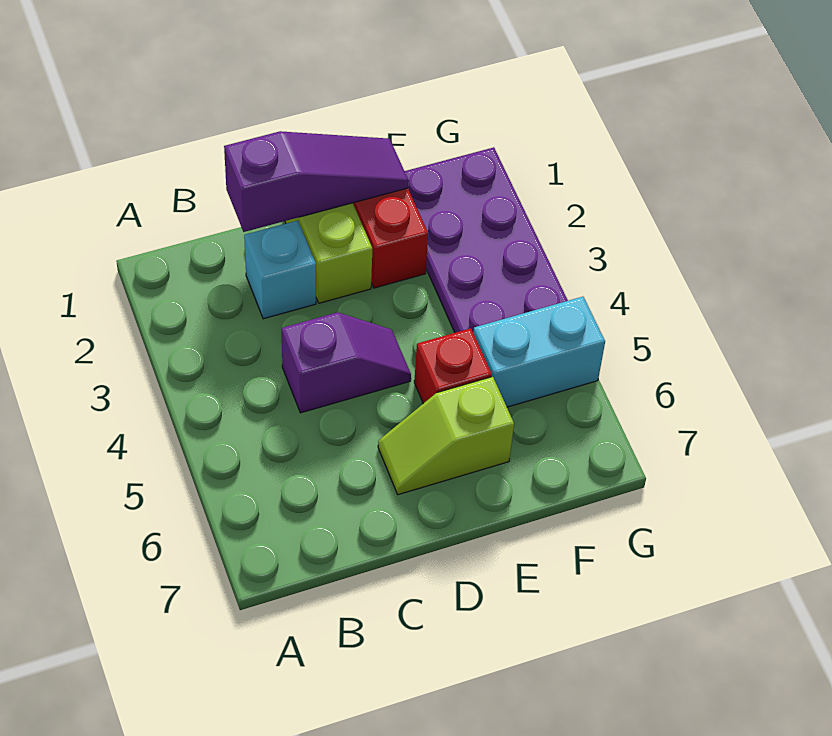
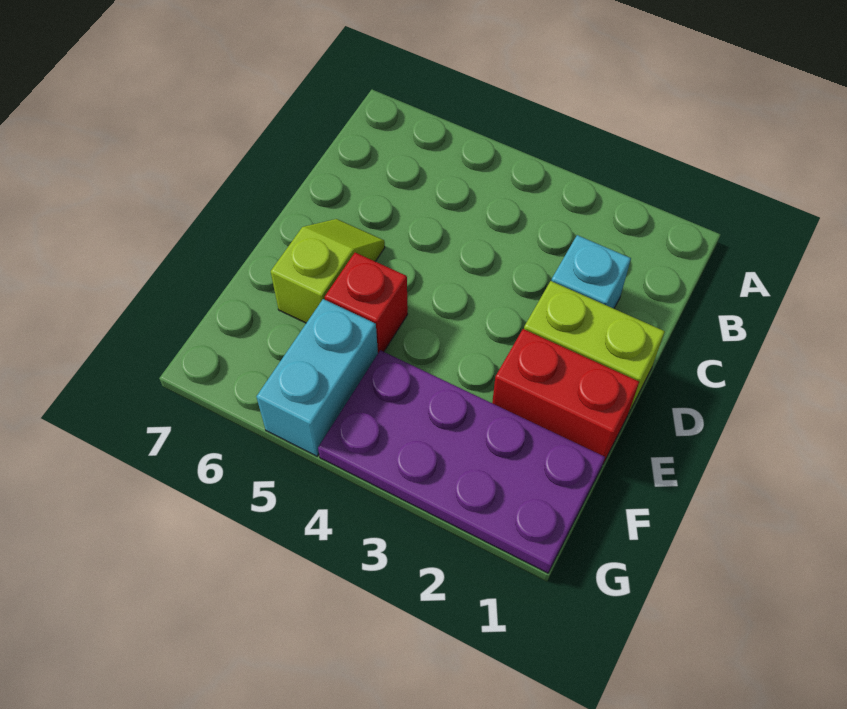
purple slope C1:E1 level 2 top C -> none
purple slope C4:D4 level 1 top C -> none

